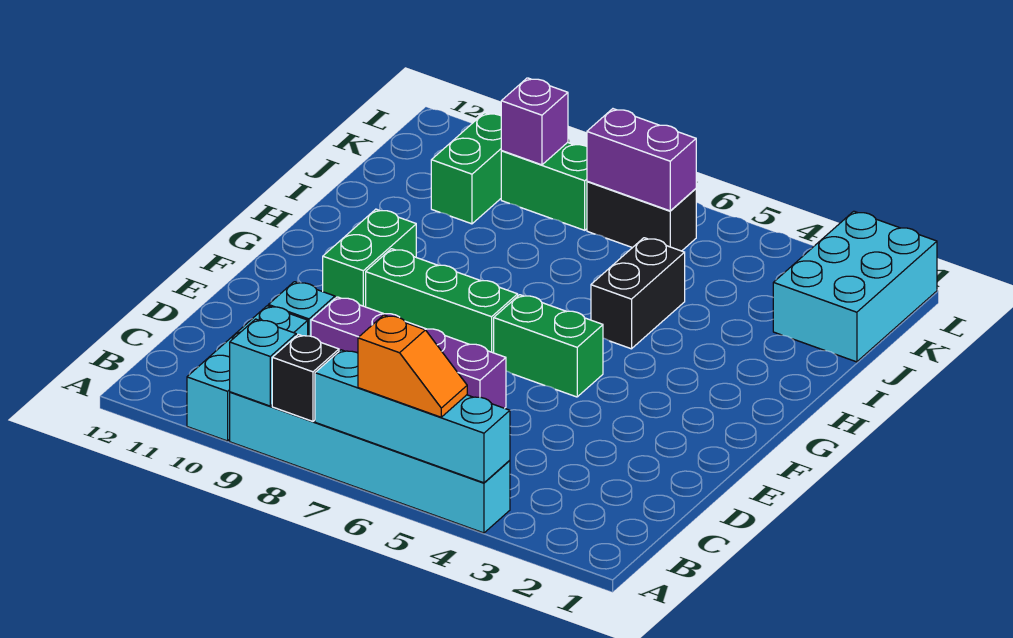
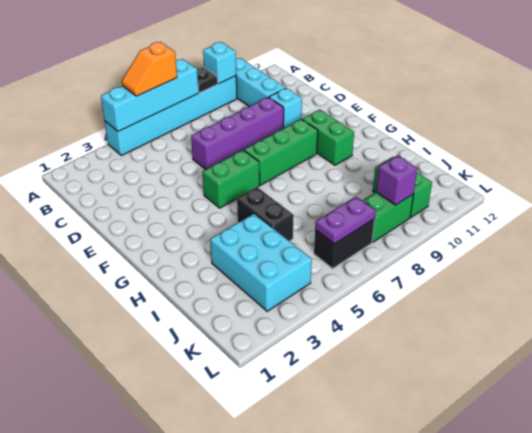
black brick A8 level 2 -> black plate A8 level 2
cyan brick J1:L2 level 1 -> cyan brick I3:K4 level 1
purple brick K6:K7 level 2 -> purple plate K6:K7 level 2

